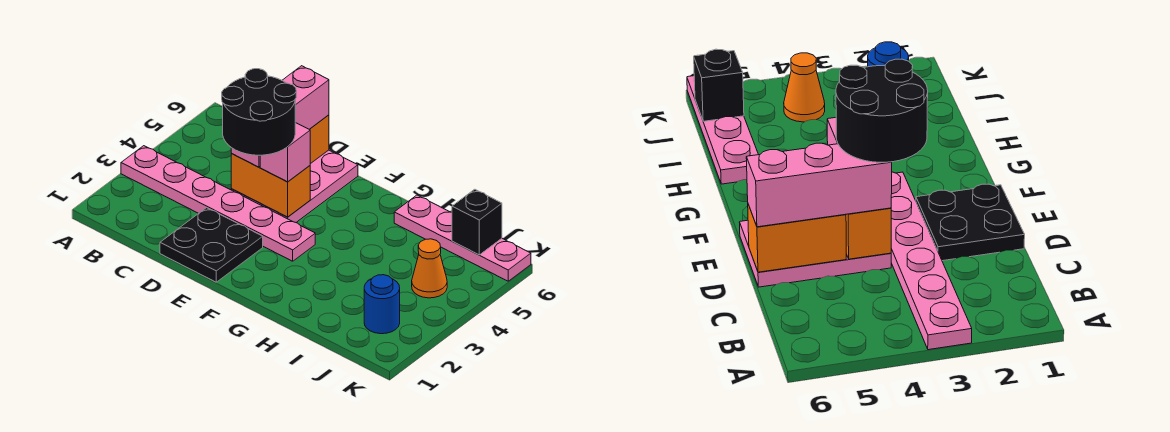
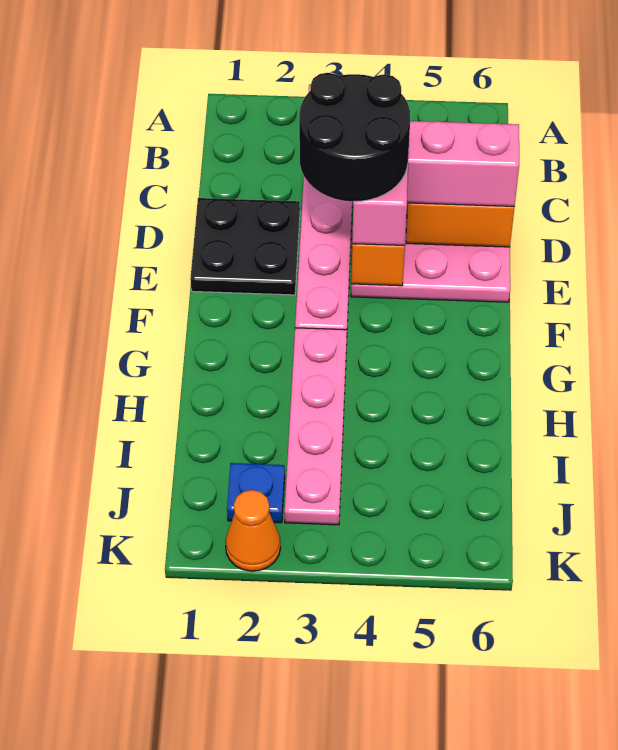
pink plate H6:K6 level 1 -> pink plate G3:J3 level 1
blue round brick J2 level 1 -> blue plate J2 level 1
orange cone J4 level 1 -> orange cone K2 level 1
black brick J6 level 2 -> none

